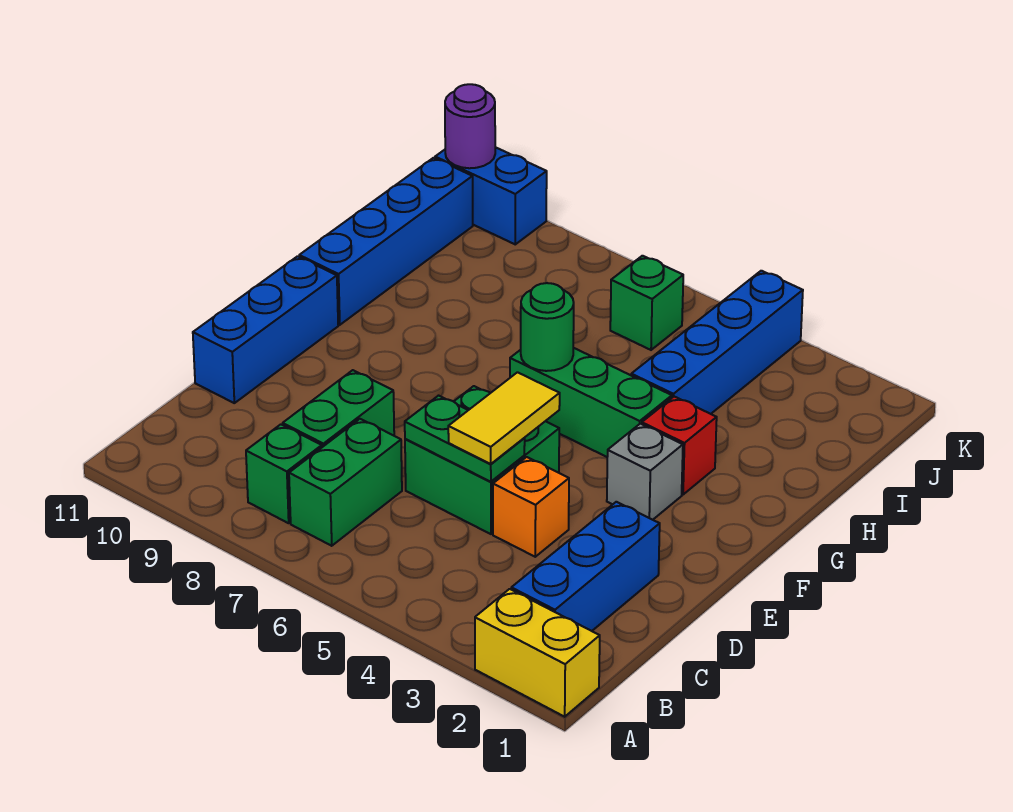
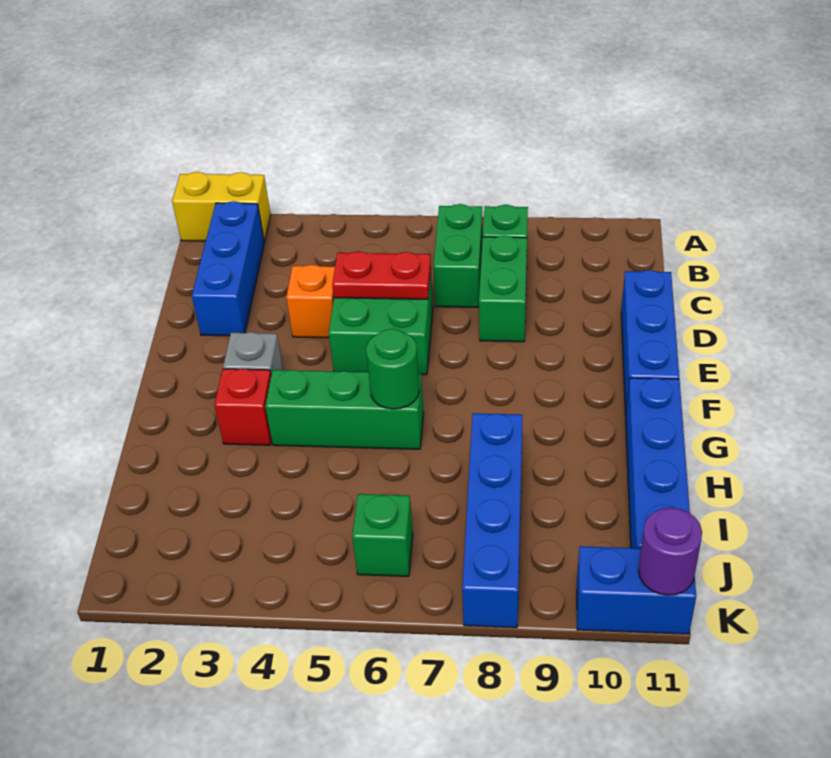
green plate D5:D6 level 2 -> red plate D5:D6 level 2
yellow tile D5:E5 level 3 -> none
blue brick H4:K4 level 1 -> blue brick H8:K8 level 1

